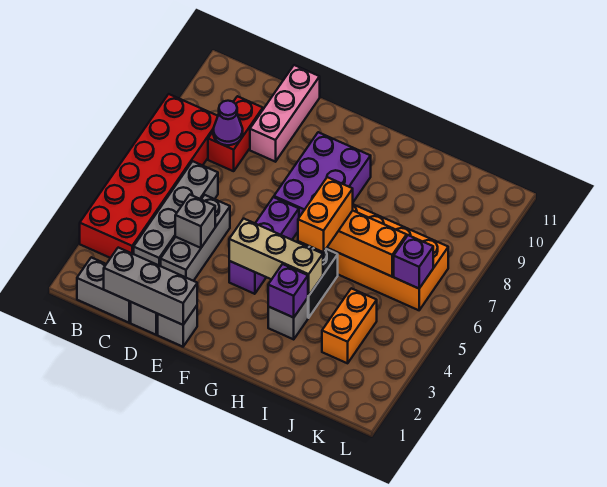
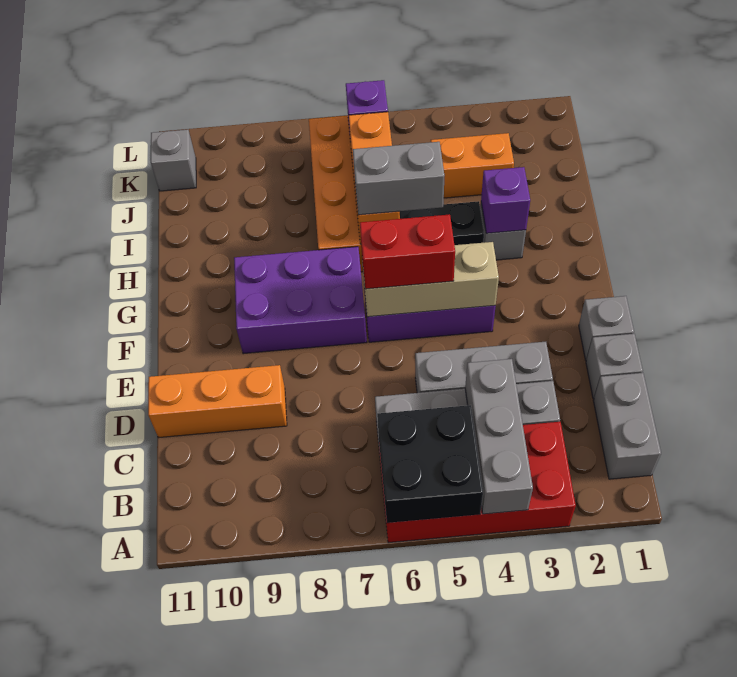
red brick A3:B8 level 1 -> red brick A3:B6 level 1
none -> black brick A5:B6 level 2
grey brick C1:E1 level 2 -> grey brick A4:C4 level 2
red brick C8:C9 level 1 -> red brick F5:F6 level 3
purple cone C8 level 2 -> none
grey brick D4 level 2 -> grey brick K11 level 1
pink brick D9:D11 level 1 -> orange brick D9:D11 level 1
tan brick F4:H4 level 2 -> tan brick F4:F6 level 2
orange brick H5:H6 level 3 -> grey brick H5:H6 level 3

